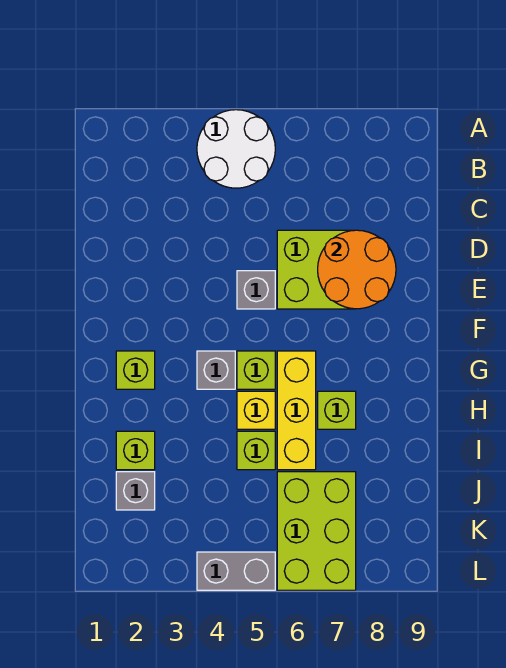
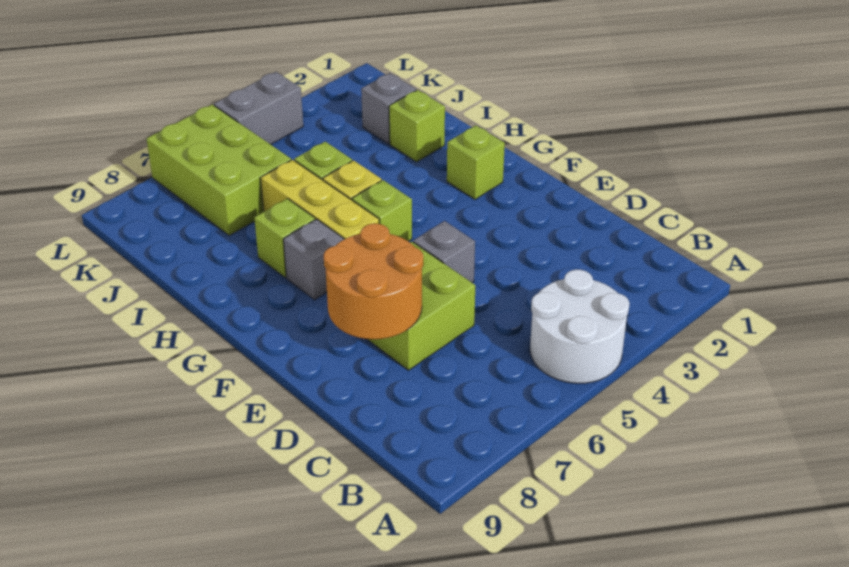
grey brick G4 level 1 -> grey brick G7 level 1

